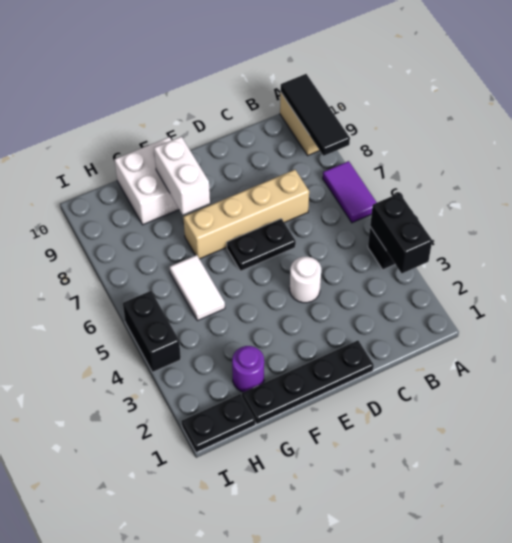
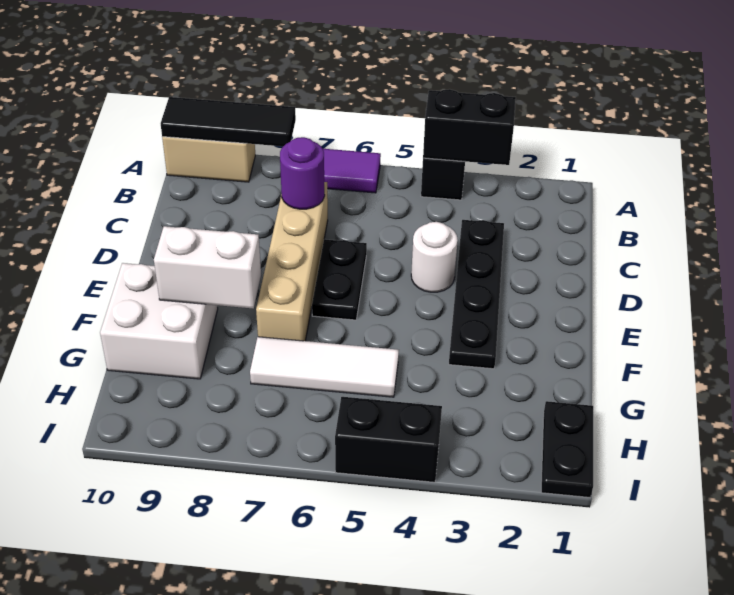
black plate D1:G1 level 1 -> black plate C3:F3 level 1
purple round brick G2 level 1 -> purple round brick C7 level 2
white tile G5:G6 level 1 -> white tile G5:G7 level 1

